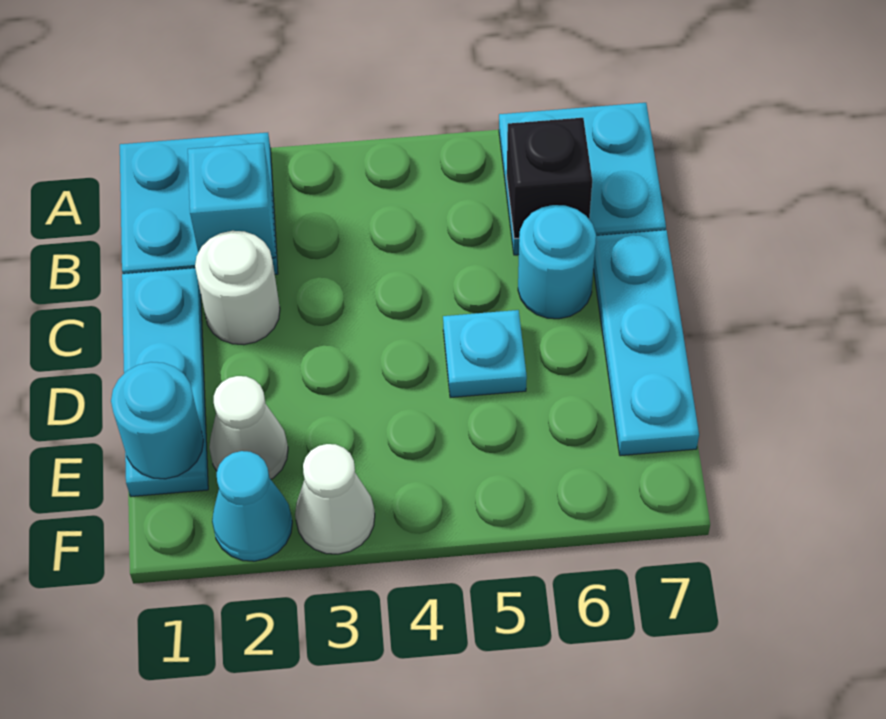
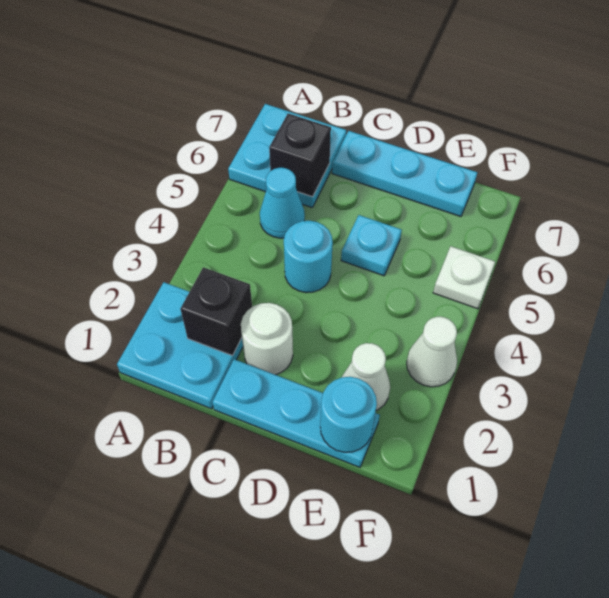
cyan brick B2 level 2 -> black brick B2 level 2
cyan round brick C6 level 1 -> cyan round brick C4 level 1
cyan cone F2 level 1 -> cyan cone B5 level 1
none -> white plate F5 level 1

